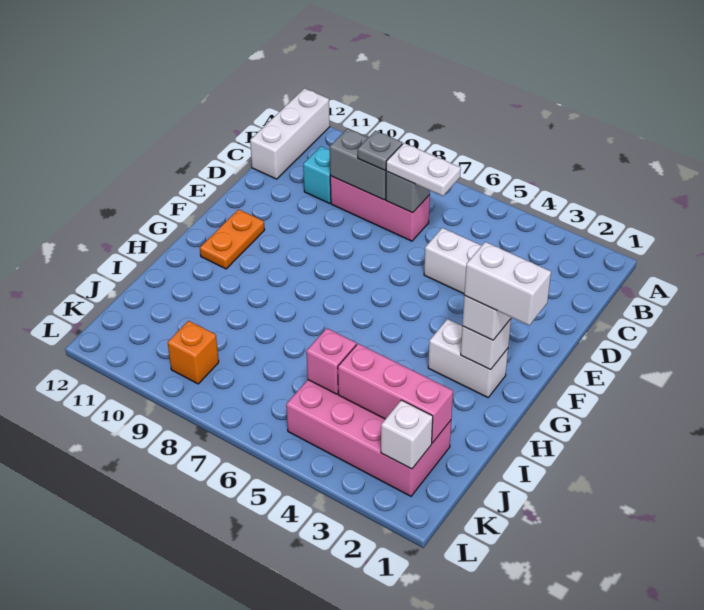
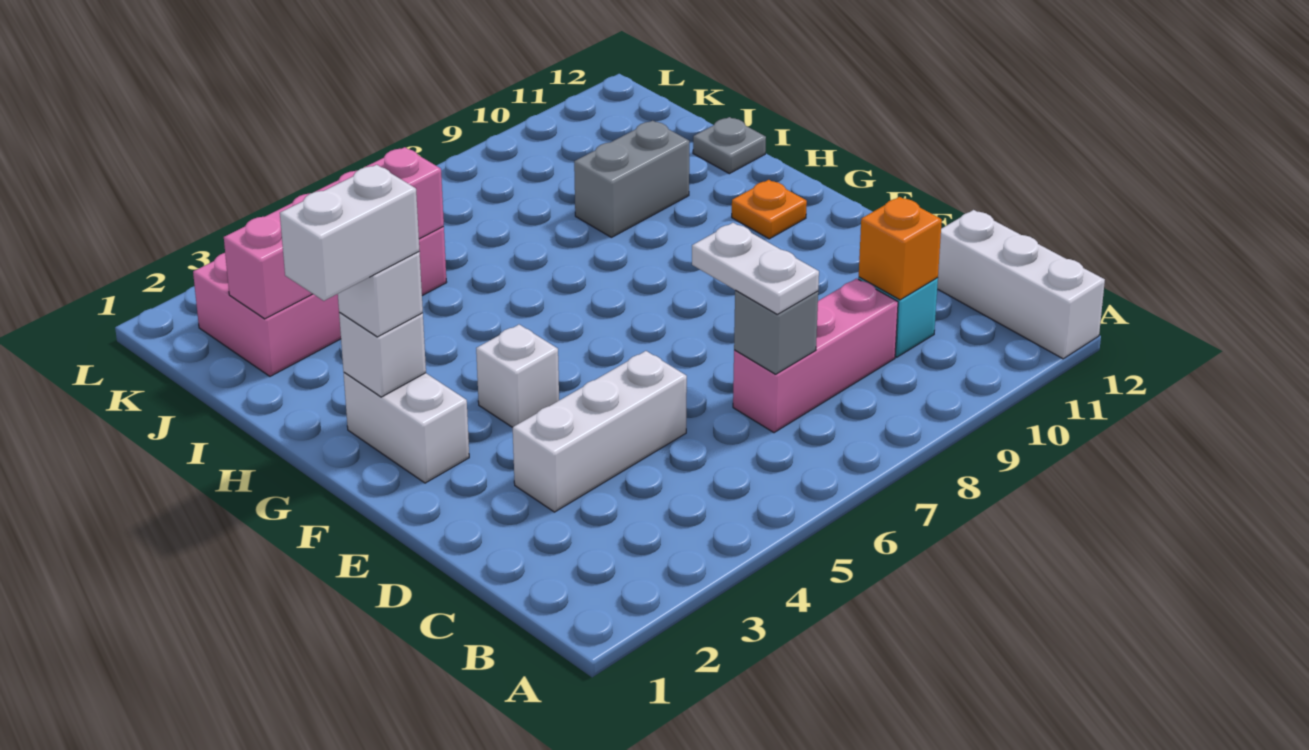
white plate C6:C7 level 3 -> white plate C7:D7 level 3
grey brick C8:C9 level 2 -> grey brick I9:I10 level 1
grey plate C8 level 3 -> grey plate I12 level 1
orange plate F11:G11 level 1 -> orange plate G11 level 1
white brick G2:G3 level 1 -> white brick F2:G2 level 1
white brick K2 level 2 -> white brick F4 level 1
orange brick K9 level 1 -> orange brick C10 level 2

